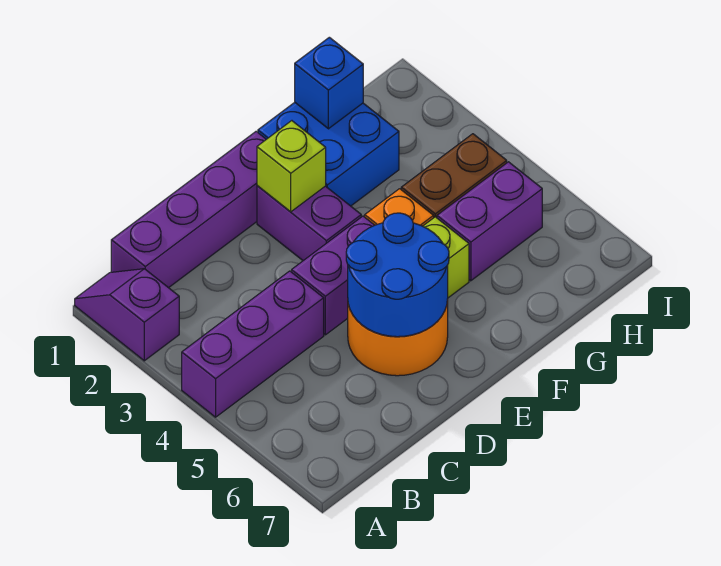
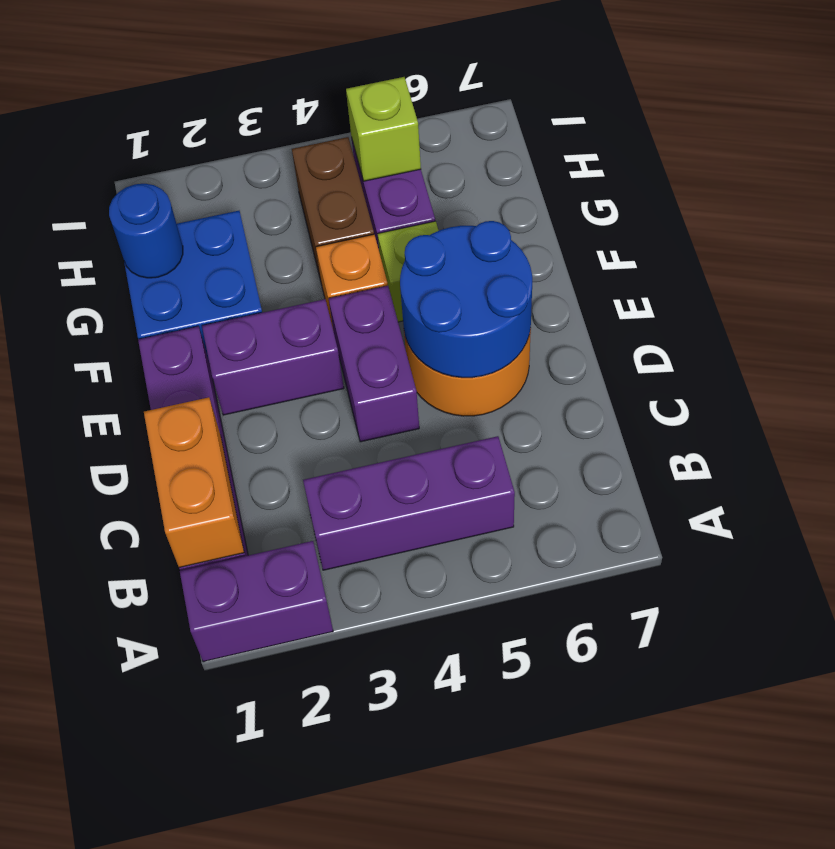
purple slope A1:A2 level 1 top 2 -> purple brick A1:A2 level 1
purple brick A4:C4 level 1 -> purple brick B3:B5 level 1
none -> orange brick B1:C1 level 2
lime brick E2 level 2 -> lime brick H5 level 2
blue brick G1 level 2 -> blue round brick G1 level 2

